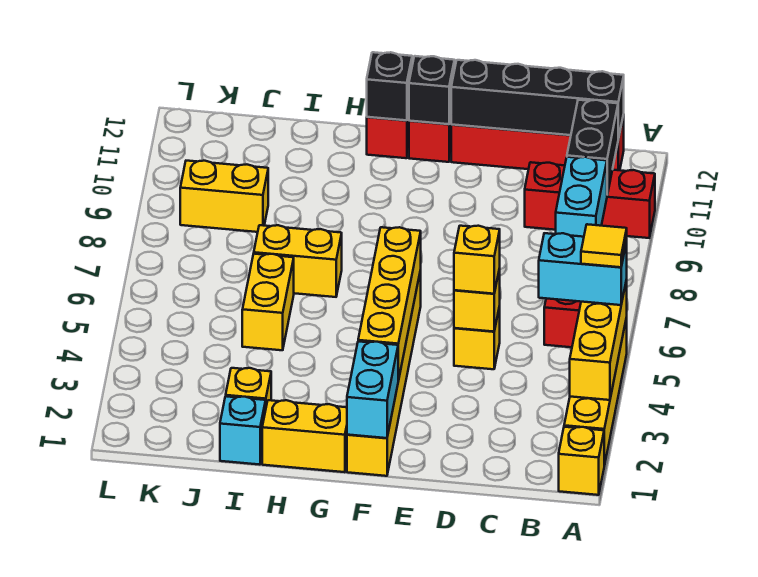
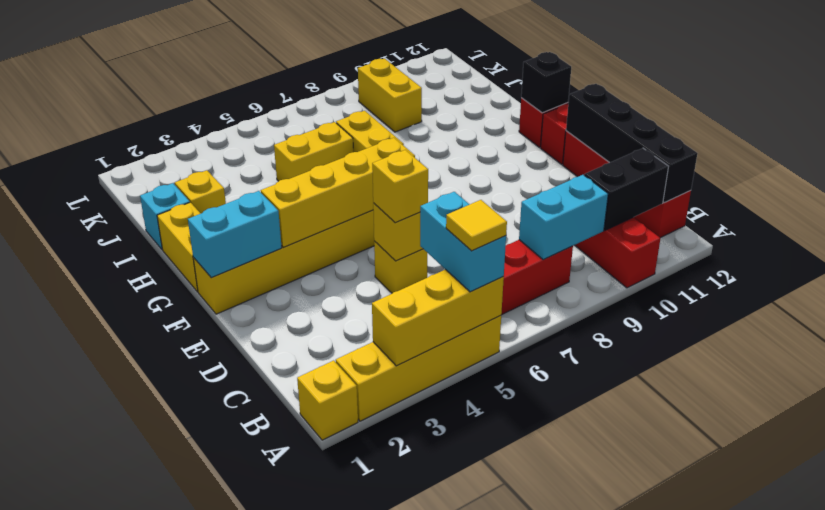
black brick F12 level 2 -> none

